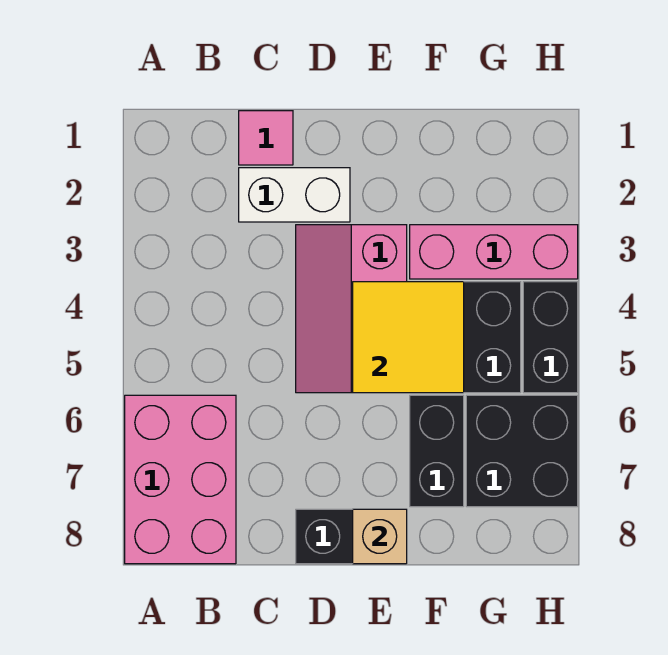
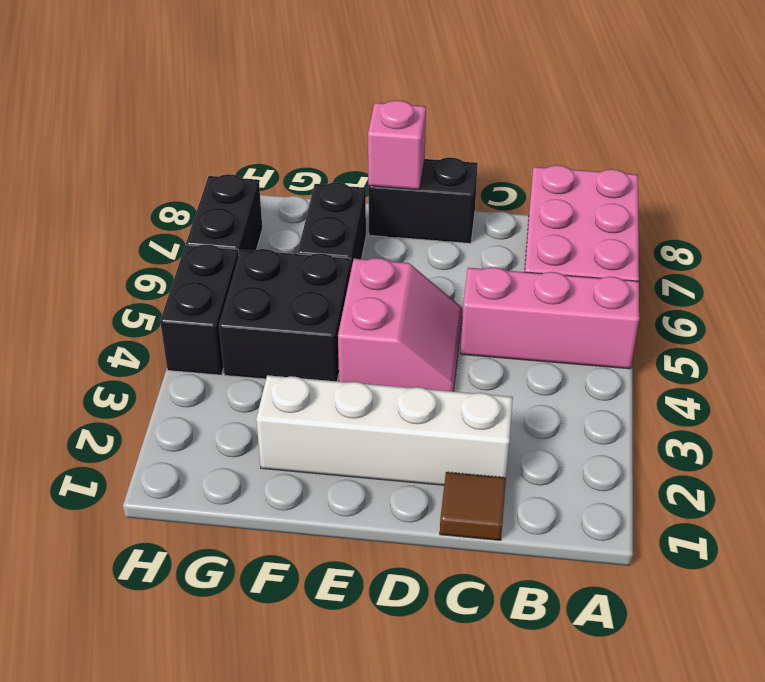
pink tile C1 level 1 -> brown tile C1 level 1
white brick C2:D2 level 1 -> white brick C2:F2 level 1
pink slope D3:E5 level 1 top E -> pink slope D4:E5 level 1 top E
yellow tile E4:F5 level 2 -> none
tan brick E8 level 2 -> pink brick E8 level 2
pink brick F3:H3 level 1 -> pink brick A5:C5 level 1
black brick G6:H7 level 1 -> black brick H6:H7 level 1

